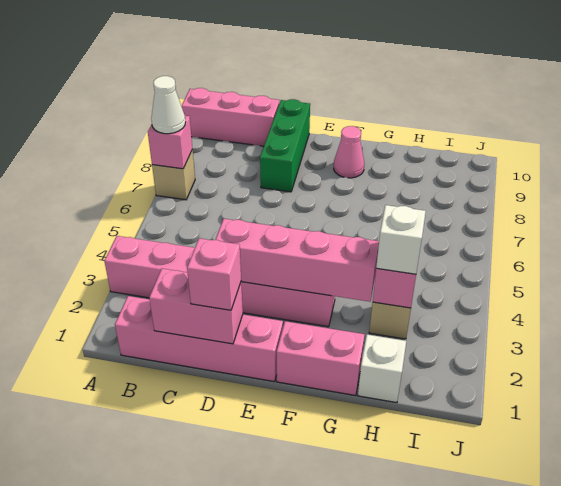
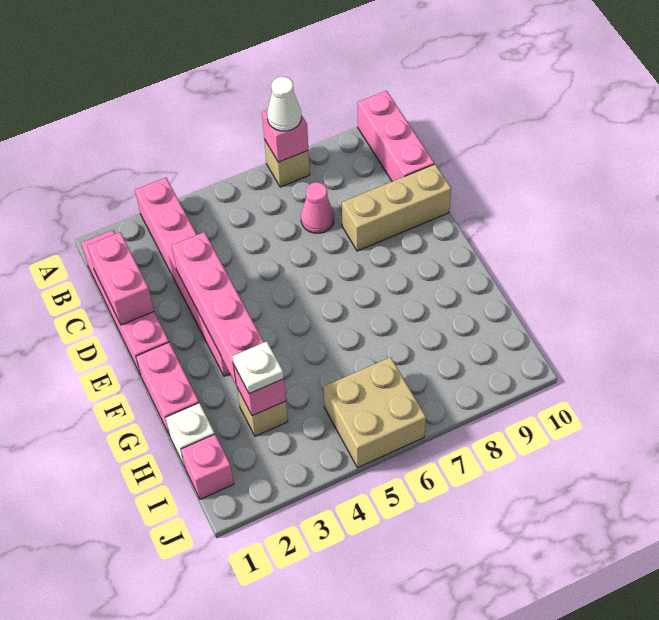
pink brick D1 level 3 -> pink brick I1 level 1
green brick D8:D10 level 1 -> tan brick D8:D10 level 1
pink cone F9 level 1 -> pink cone C7 level 1
white brick H3 level 3 -> white plate H3 level 3
none -> tan brick I5:J6 level 1

